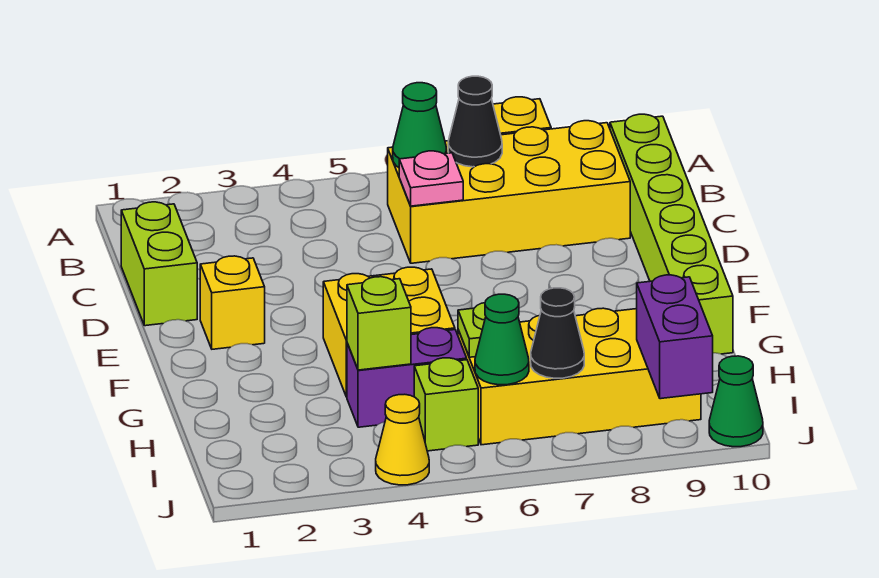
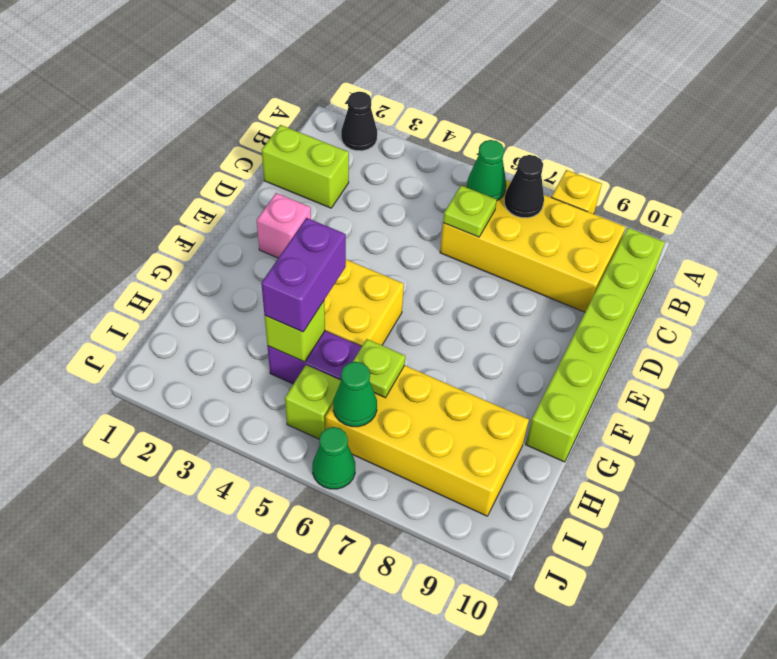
lime brick C1:D1 level 1 -> lime brick C1:C2 level 1
pink plate C6 level 2 -> lime plate C6 level 2
yellow brick E2 level 1 -> pink brick E2 level 1
black cone I7 level 2 -> black cone A2 level 1
purple brick I9:J9 level 2 -> purple brick G4:H4 level 3
yellow cone J4 level 1 -> none
green cone J10 level 1 -> green cone J6 level 1

